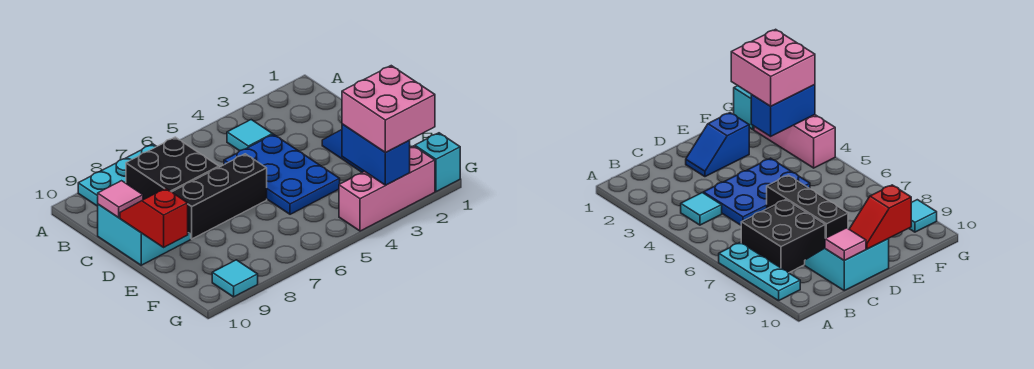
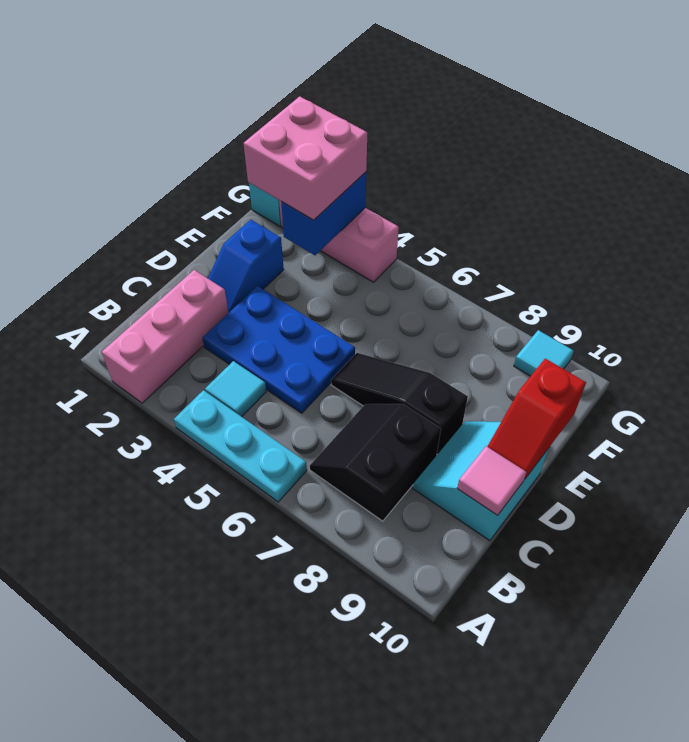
none -> pink brick A2:C2 level 1
cyan plate A7:A9 level 1 -> cyan plate A4:A6 level 1
black brick B7:C8 level 1 -> black slope B7:C8 level 1 top 8
blue plate C4:E5 level 1 -> blue plate C3:D5 level 1
black brick D6:D8 level 1 -> black slope D6:D8 level 1 top 8

